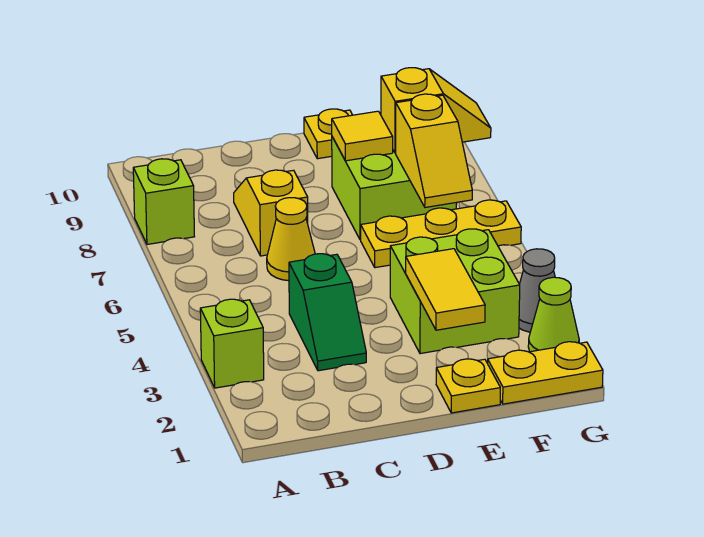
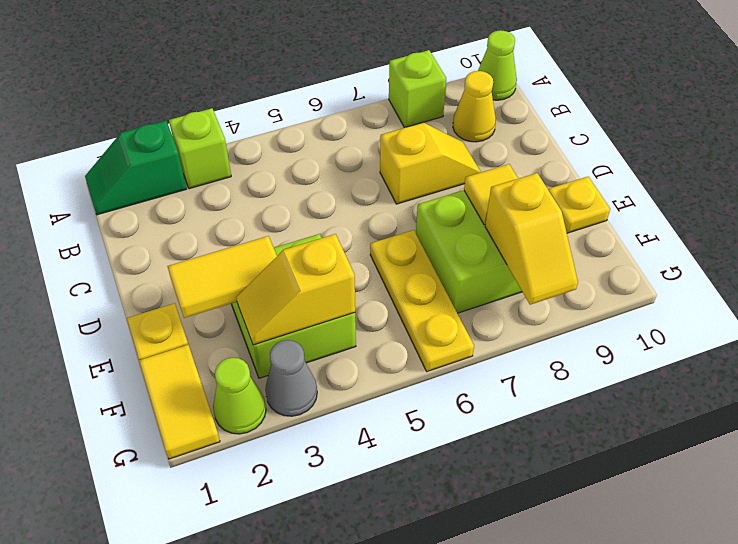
none -> lime cone A10 level 1
green slope C3:C4 level 1 top 4 -> green slope A1:A2 level 1 top 2
yellow cone C6 level 1 -> yellow cone B9 level 1
yellow plate F1:G1 level 1 -> yellow tile F1:G1 level 1
yellow slope F6:F7 level 2 top 7 -> yellow slope F3:F4 level 2 top 4

